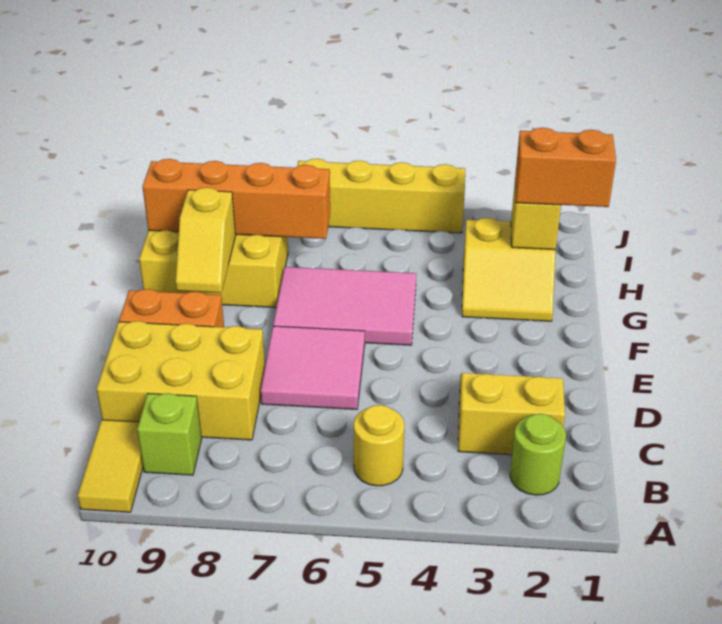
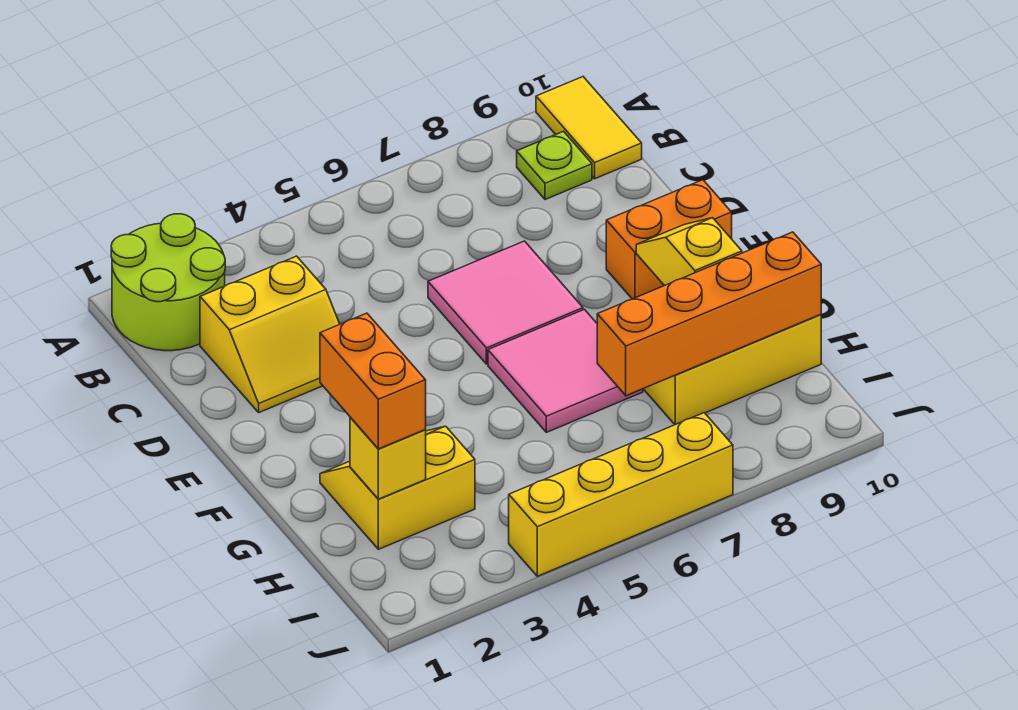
lime round brick B2 level 1 -> lime round brick A1:B2 level 1
yellow round brick B5 level 1 -> none
lime brick B9 level 1 -> lime plate B9 level 1
yellow brick C8:D10 level 1 -> none
pink tile F5:G7 level 1 -> pink tile F6:G7 level 1
orange brick H1:H2 level 3 -> orange brick G2:H2 level 3

